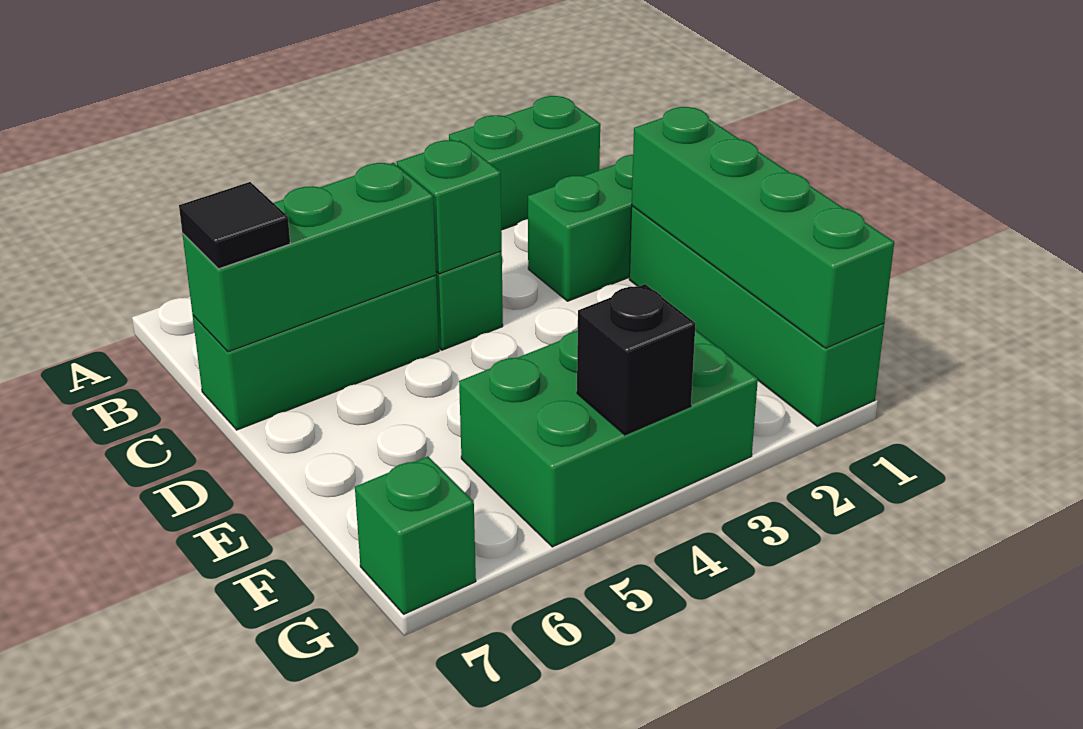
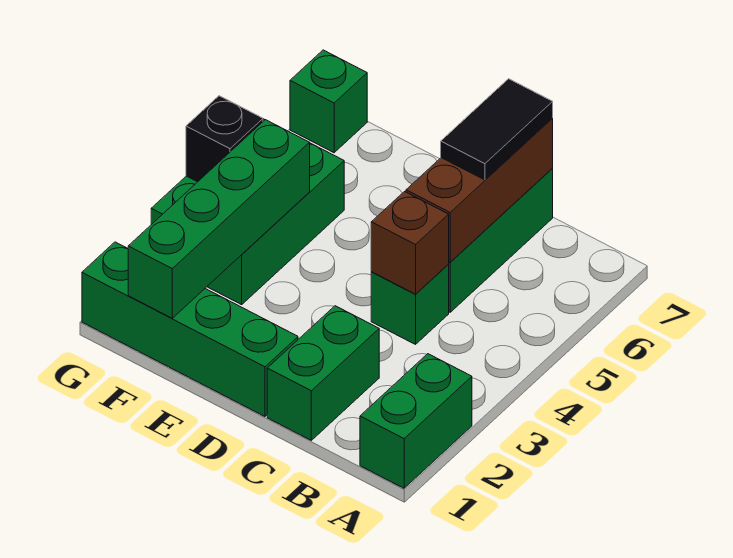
green brick C4 level 2 -> brown brick C4 level 2
green brick C5:C7 level 2 -> brown brick C5:C7 level 2
black tile C7 level 3 -> black tile C6:C7 level 3
green brick D1:G1 level 2 -> green brick F1:F4 level 2

